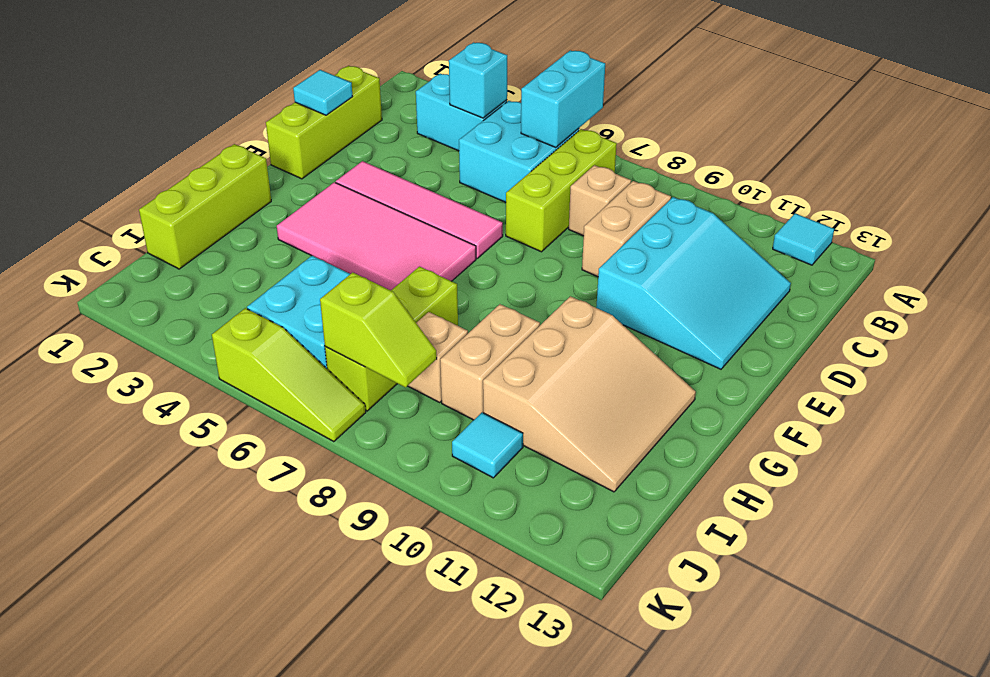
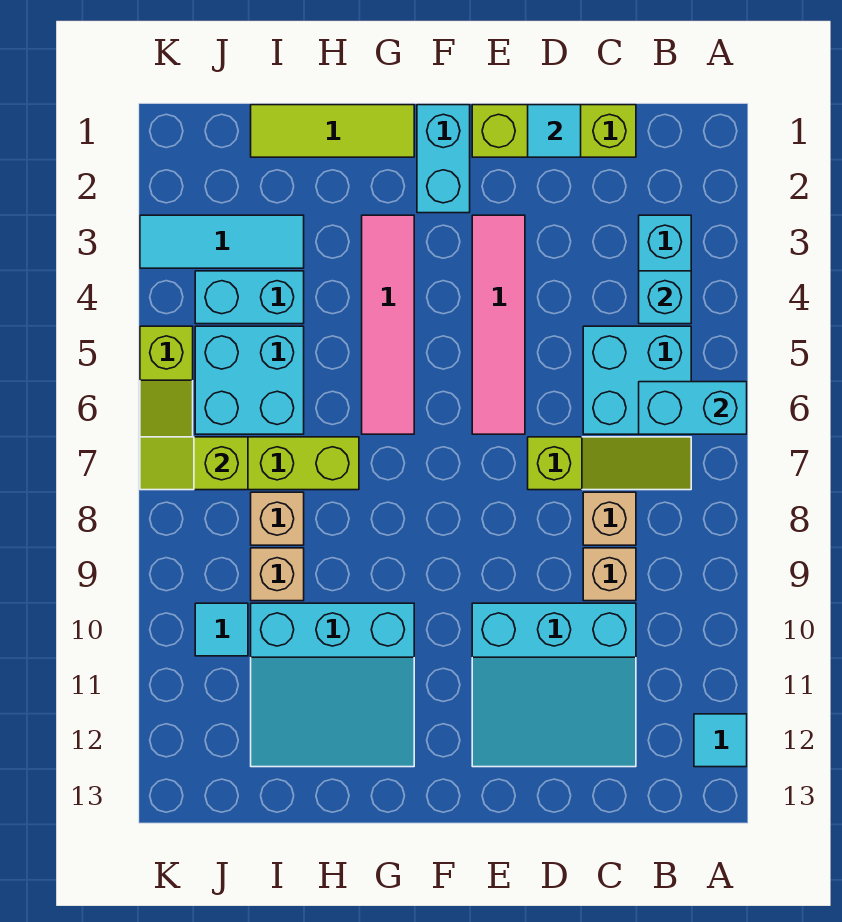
lime brick B7:D7 level 1 -> lime slope B7:D7 level 1 top D
tan brick C9:D9 level 1 -> tan brick C9 level 1
none -> cyan brick F1:F2 level 1
pink tile F3:G6 level 1 -> pink tile G3:G6 level 1
lime brick G1:I1 level 1 -> lime tile G1:I1 level 1
tan slope G10:I12 level 1 top 10 -> cyan slope G10:I12 level 1 top 10
tan brick H9:I9 level 1 -> tan brick I9 level 1
none -> cyan tile I3:K3 level 1
none -> cyan brick I4:J4 level 1
lime slope J7:J8 level 2 top 7 -> lime slope J7:K7 level 2 top J

